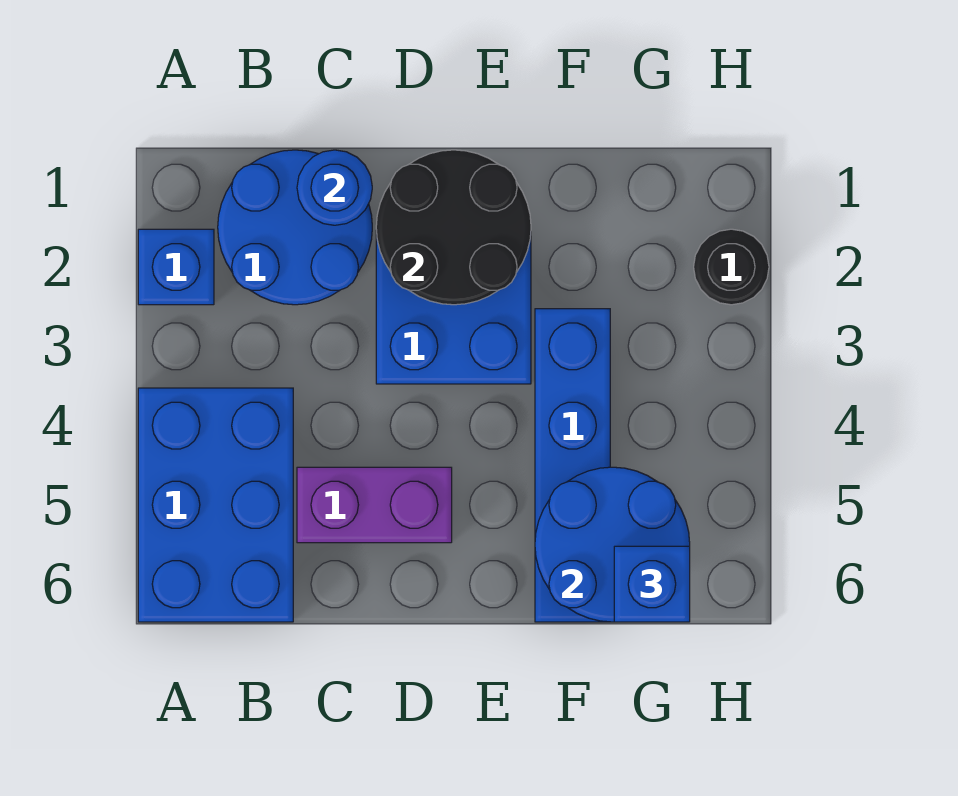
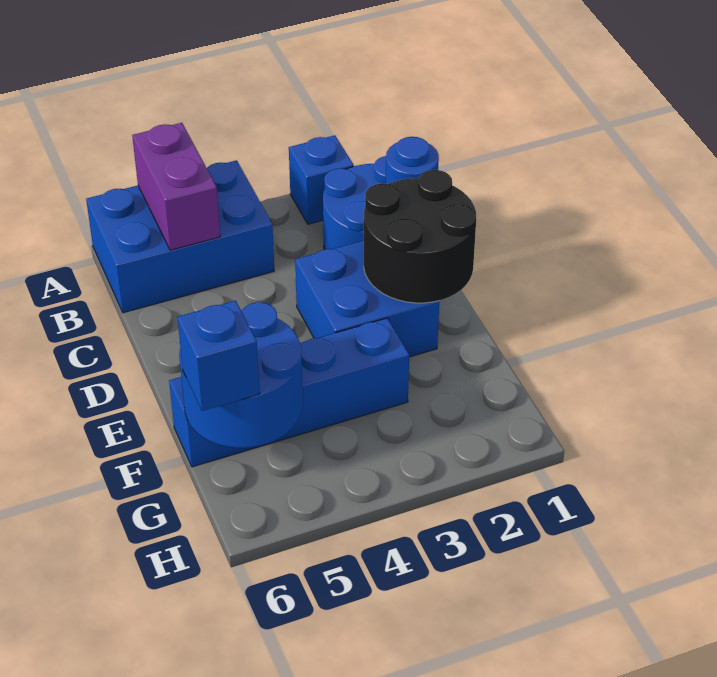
purple brick C5:D5 level 1 -> purple brick A5:B5 level 2
black round brick H2 level 1 -> none

